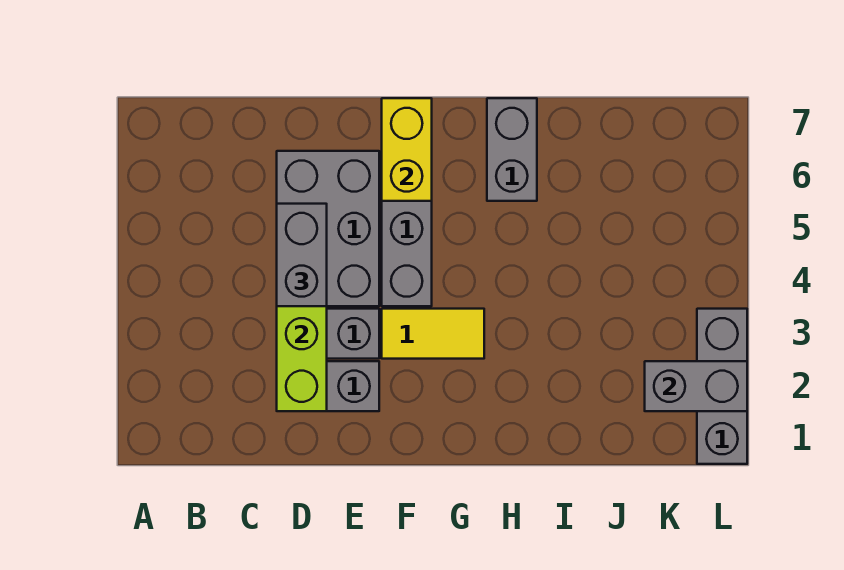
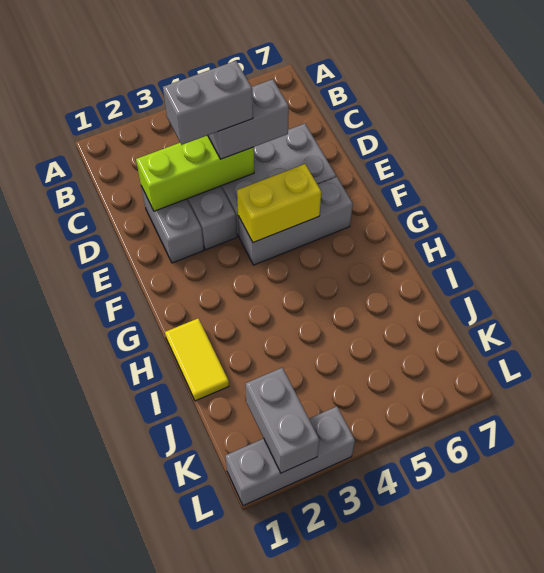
yellow tile F3:G3 level 1 -> yellow tile H1:I1 level 1
yellow brick F6:F7 level 2 -> yellow brick F4:F5 level 2
grey brick H6:H7 level 1 -> grey brick D3:D4 level 4

